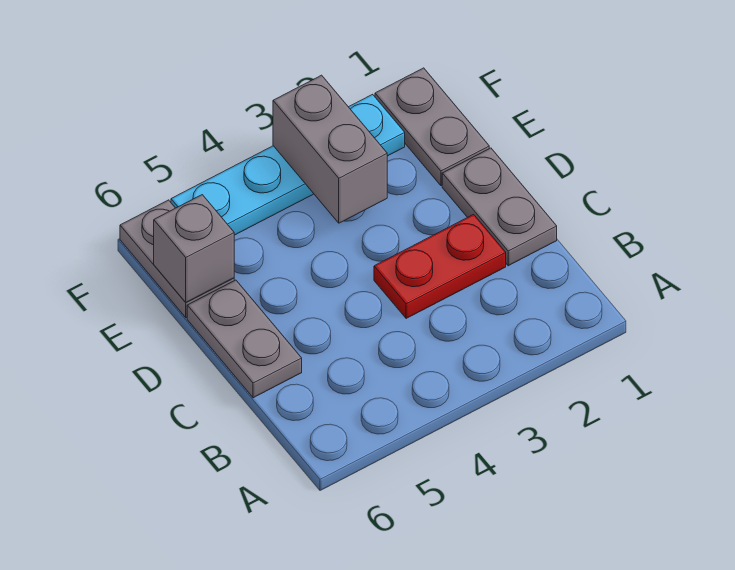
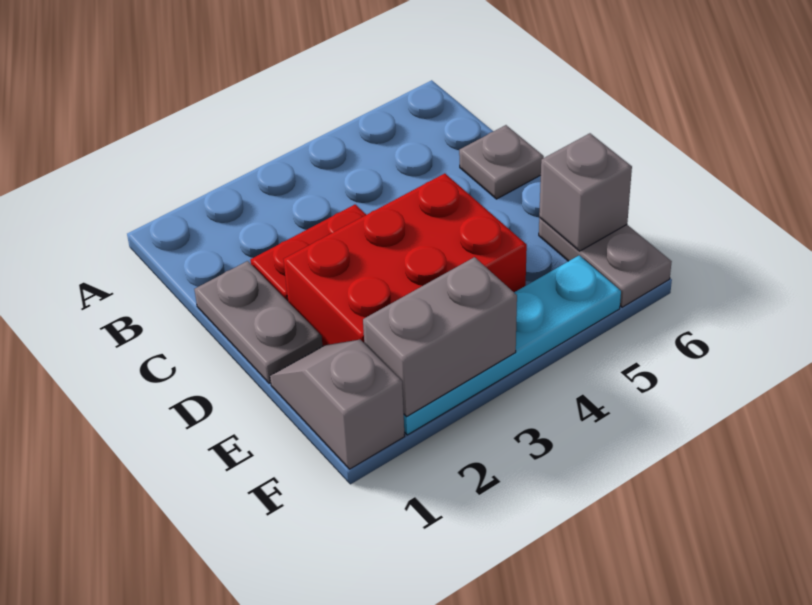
grey plate C6:D6 level 1 -> grey plate C6 level 1
none -> red brick D2:E4 level 1
grey plate E1:F1 level 1 -> grey slope E1:F1 level 1 top F
grey brick E3:F3 level 2 -> grey brick F2:F3 level 2

